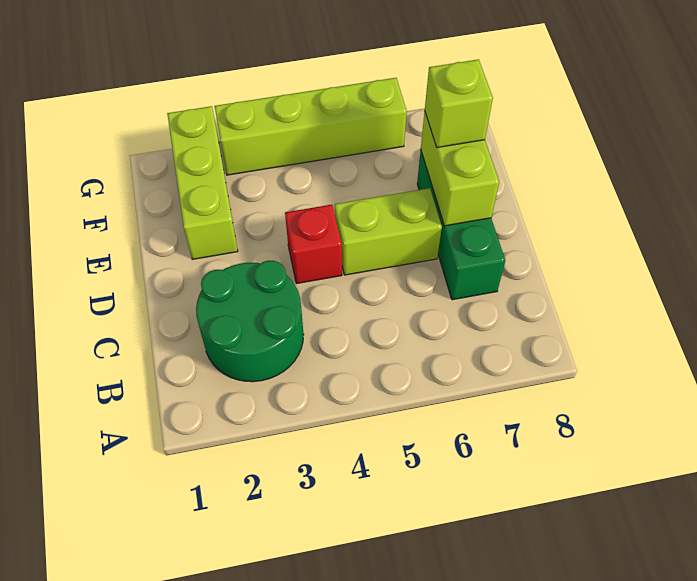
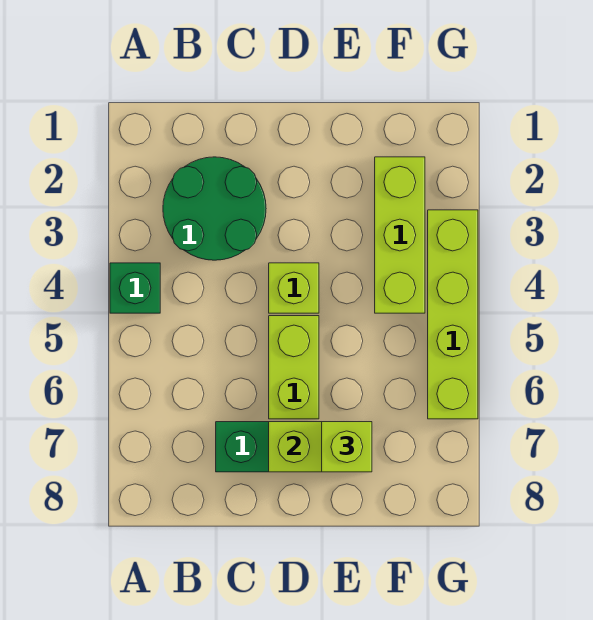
none -> green brick A4 level 1
red brick D4 level 1 -> lime brick D4 level 1
lime brick E2:G2 level 1 -> lime brick F2:F4 level 1

